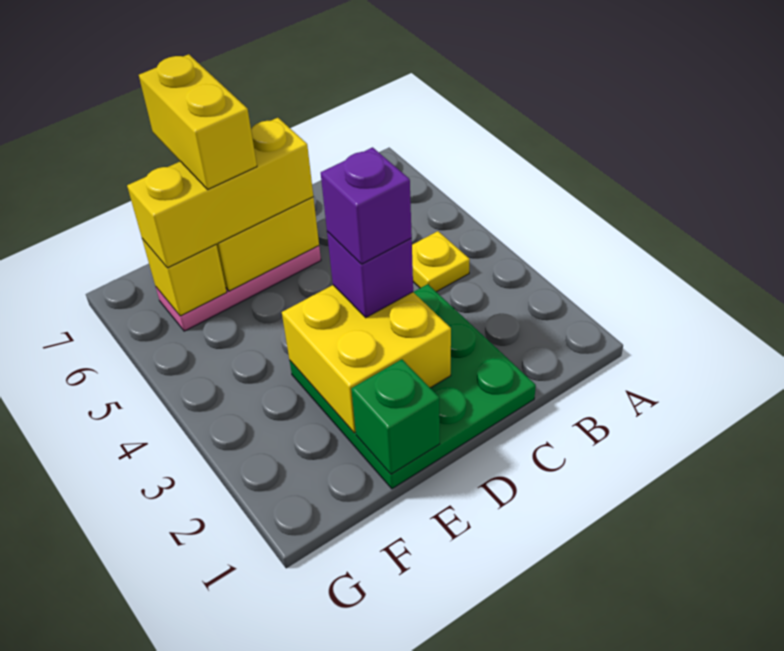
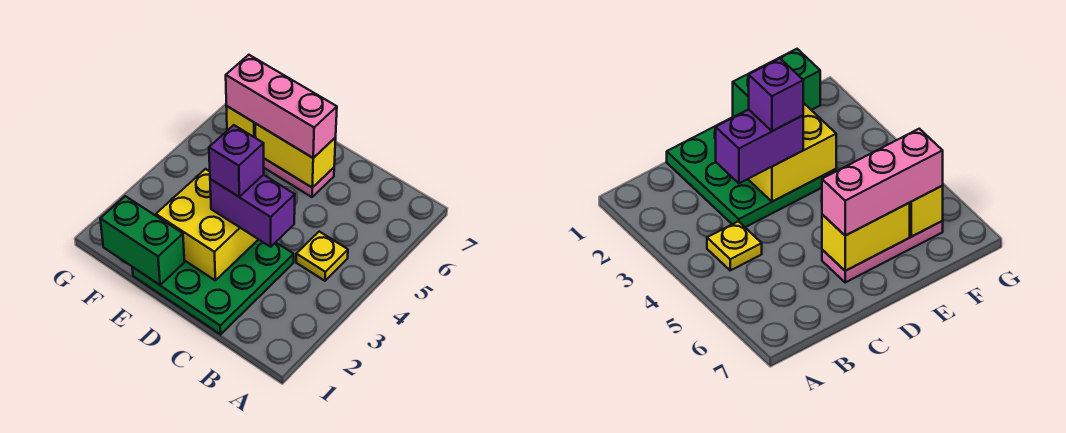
purple brick D3 level 3 -> purple brick C3:D3 level 3
yellow brick D6:F6 level 3 -> pink brick D6:F6 level 3
green brick E1 level 2 -> green brick E1:F1 level 2
yellow brick E6:E7 level 4 -> none

